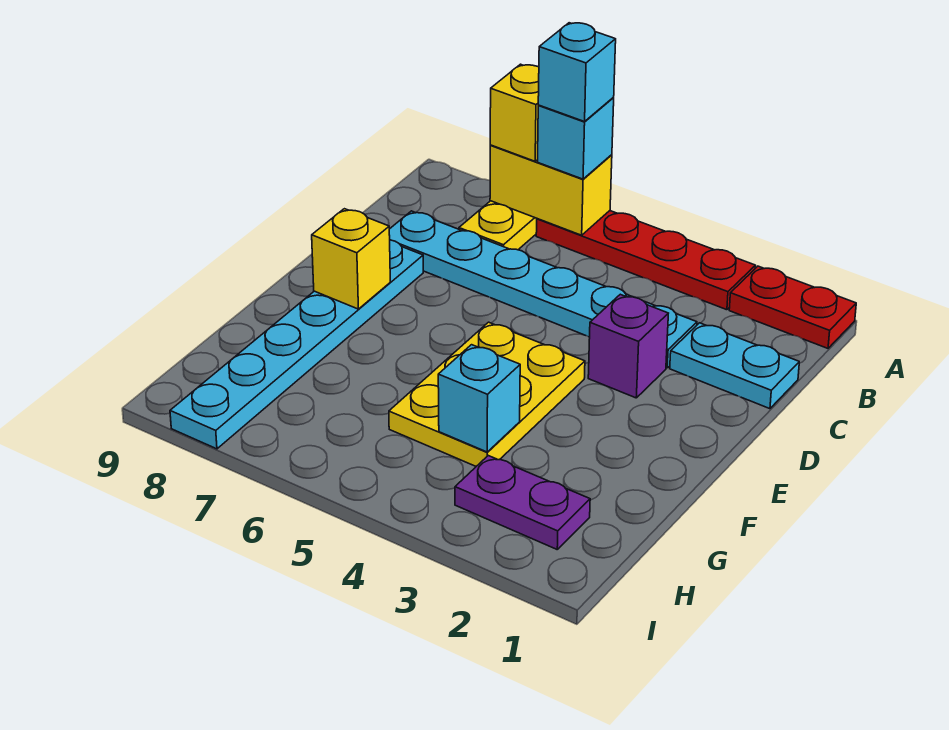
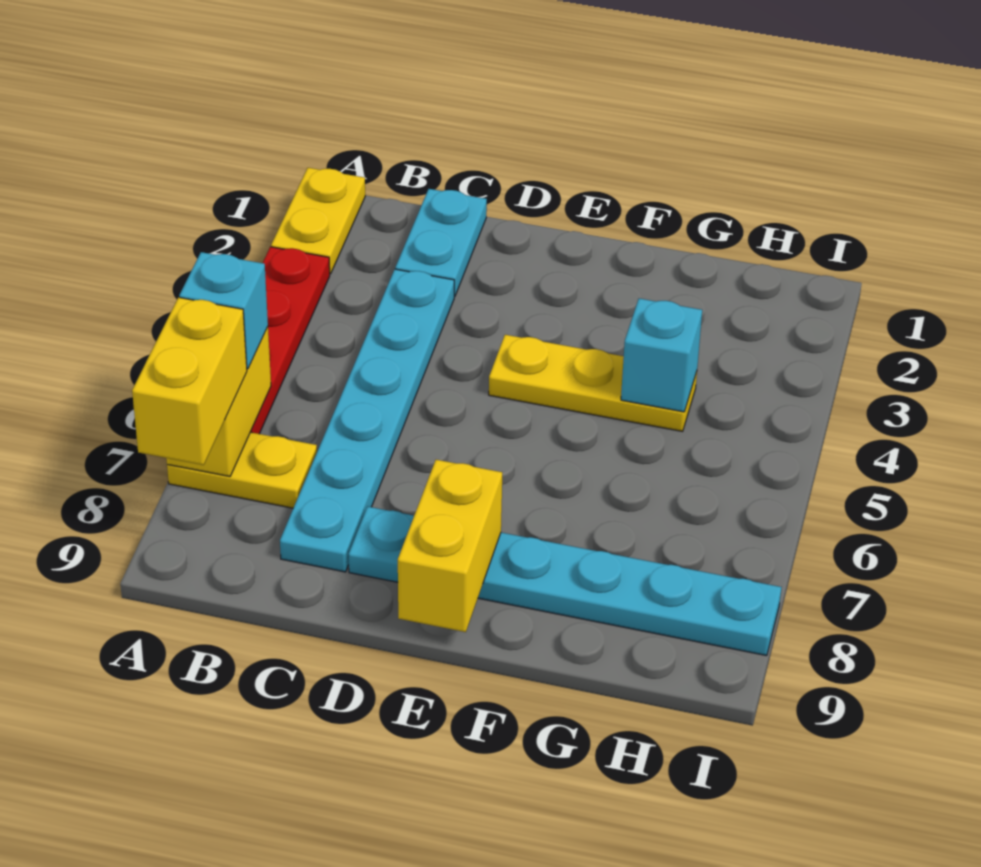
red plate A1:A2 level 1 -> yellow plate A1:A2 level 1
cyan brick A6 level 4 -> none
yellow brick A7 level 3 -> yellow brick A7:A8 level 3
purple brick D3 level 1 -> none
yellow plate E4:G5 level 1 -> yellow plate E4:G4 level 1
yellow brick E8 level 2 -> yellow brick E8:E9 level 2
purple plate H2:H3 level 1 -> none

